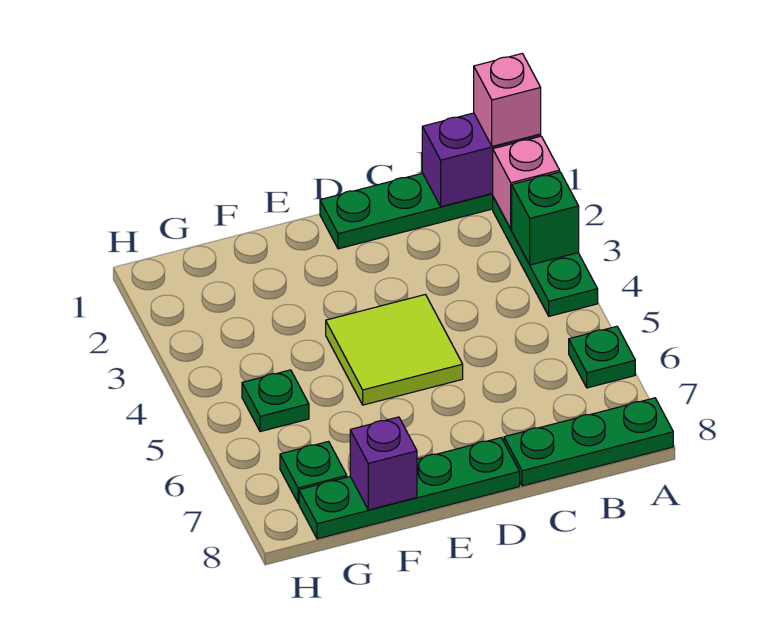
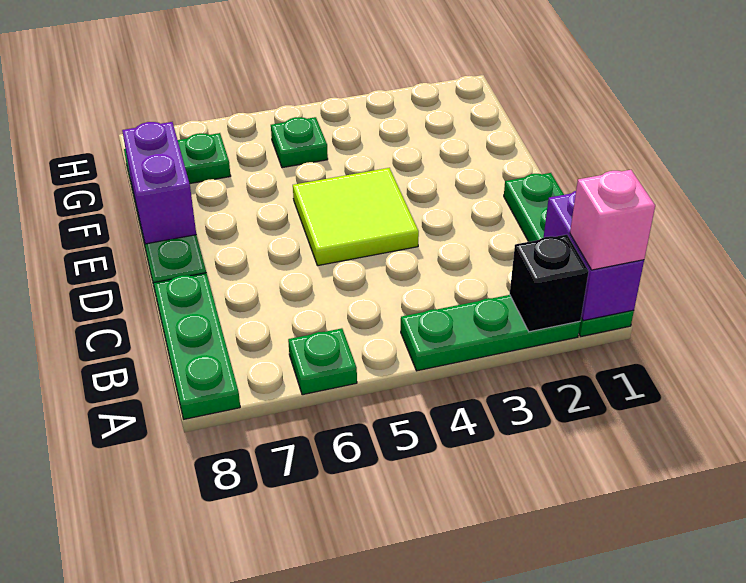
pink brick A2 level 2 -> black brick A2 level 2
green brick A3 level 2 -> none
purple brick F8 level 2 -> purple brick E8:F8 level 2

